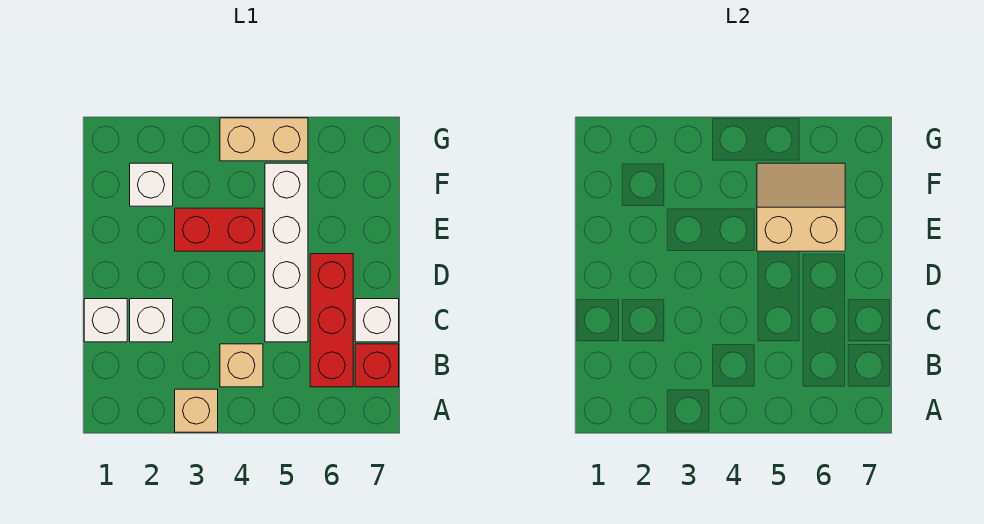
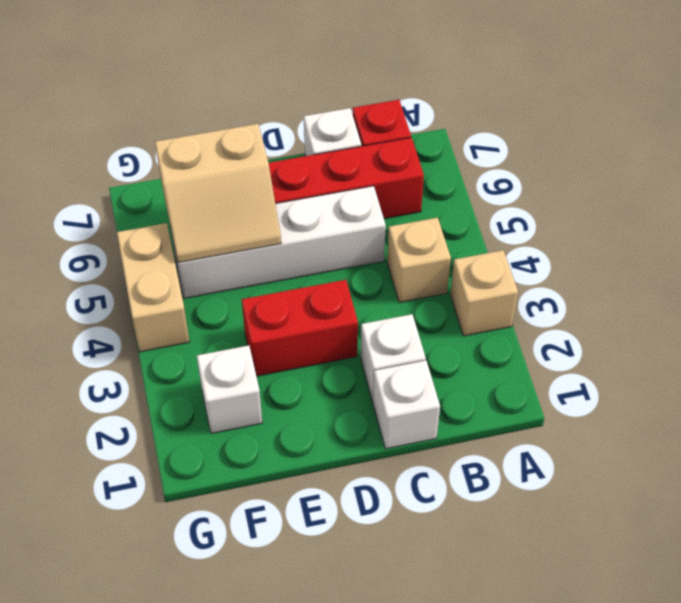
red brick E3:E4 level 1 -> red brick D3:E3 level 1
tan slope E5:F6 level 2 top E -> tan slope E5:F6 level 2 top 6

